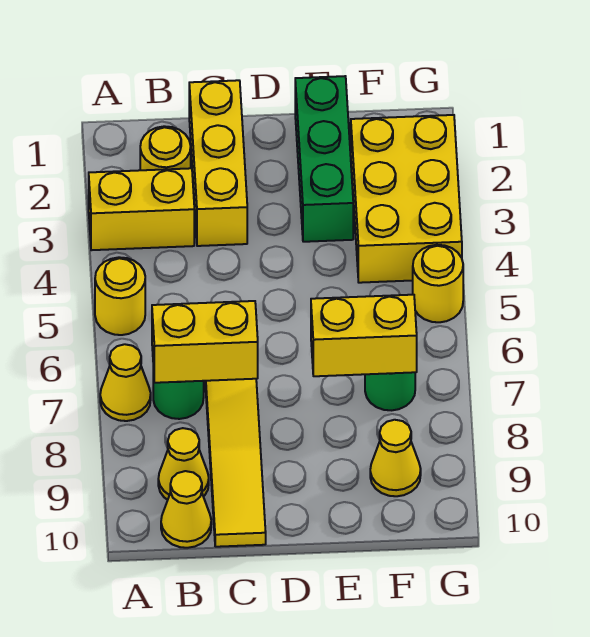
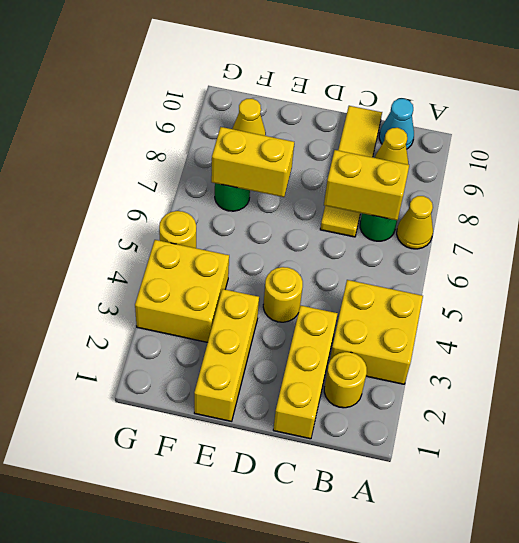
yellow brick A3:B3 level 1 -> yellow brick A3:B4 level 1
yellow round brick A5 level 1 -> yellow round brick D4 level 1
yellow cone B10 level 1 -> cyan cone B10 level 1
green brick E1:E3 level 1 -> yellow brick E1:E3 level 1
yellow brick F2:G4 level 1 -> yellow brick F3:G4 level 1

